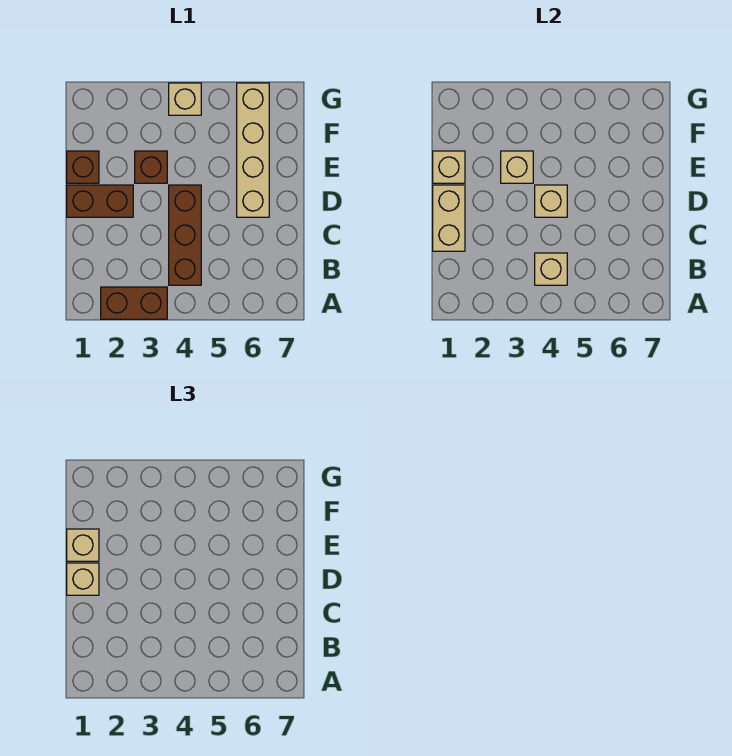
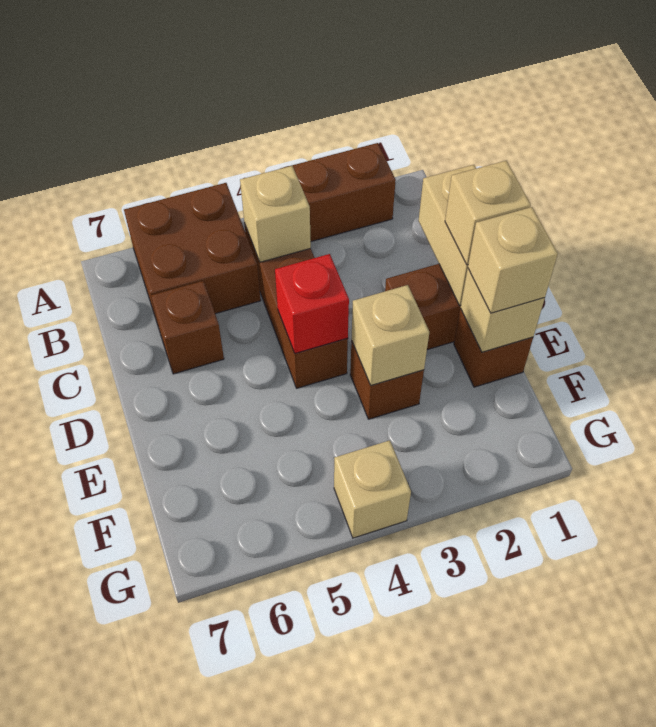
none -> brown brick A5:B6 level 1
none -> brown brick C6 level 1
tan brick D4 level 2 -> red brick D4 level 2
tan brick D6:G6 level 1 -> none

